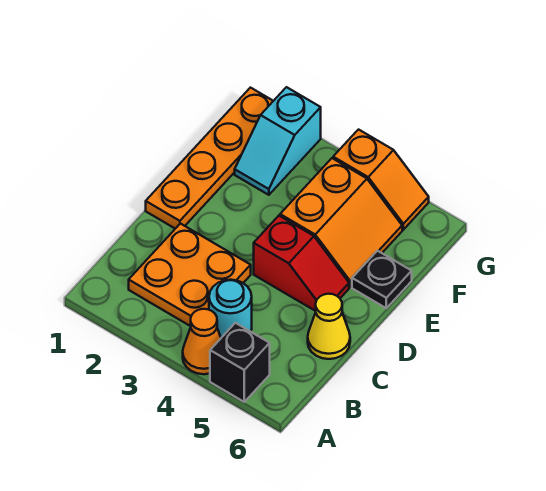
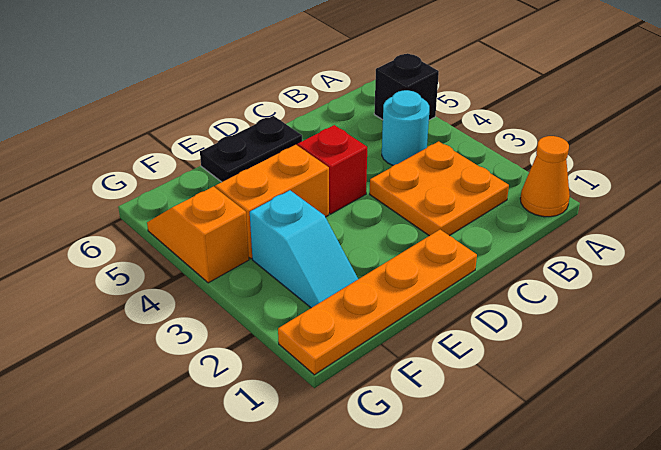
orange cone A4 level 1 -> orange cone A1 level 1
yellow cone C6 level 1 -> none
black plate E6 level 1 -> black plate D6:E6 level 1
cyan slope F2:G2 level 1 top G -> cyan slope F2:F3 level 1 top 3

